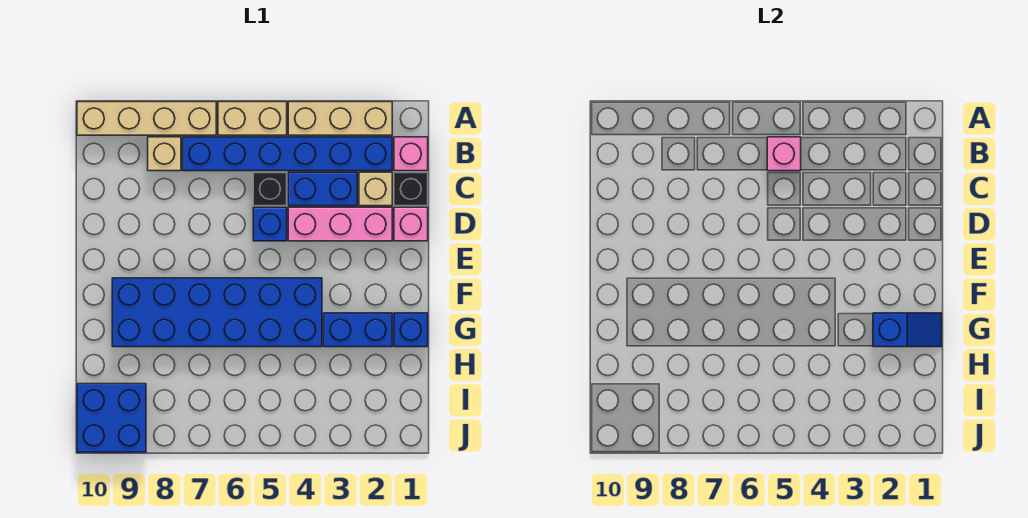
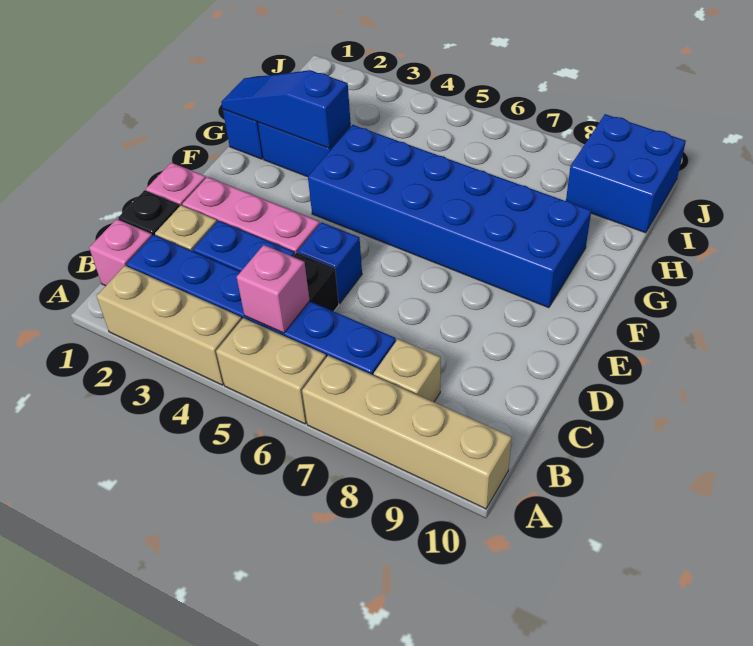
blue slope G1:G2 level 2 top 2 -> blue slope G1:G3 level 2 top 3

